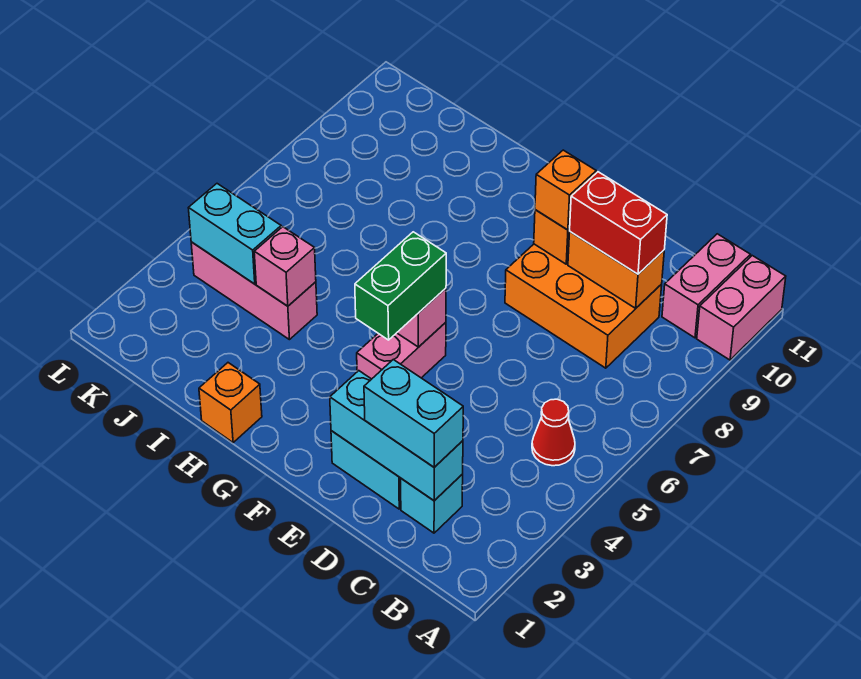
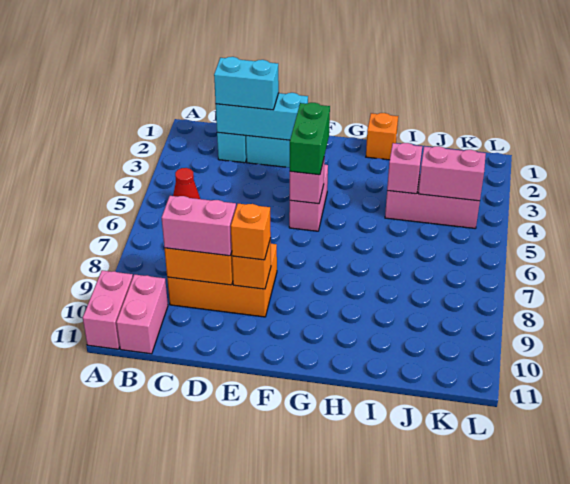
red brick C9:D9 level 3 -> pink brick C9:D9 level 3
cyan brick J4:K4 level 2 -> pink brick J4:K4 level 2

